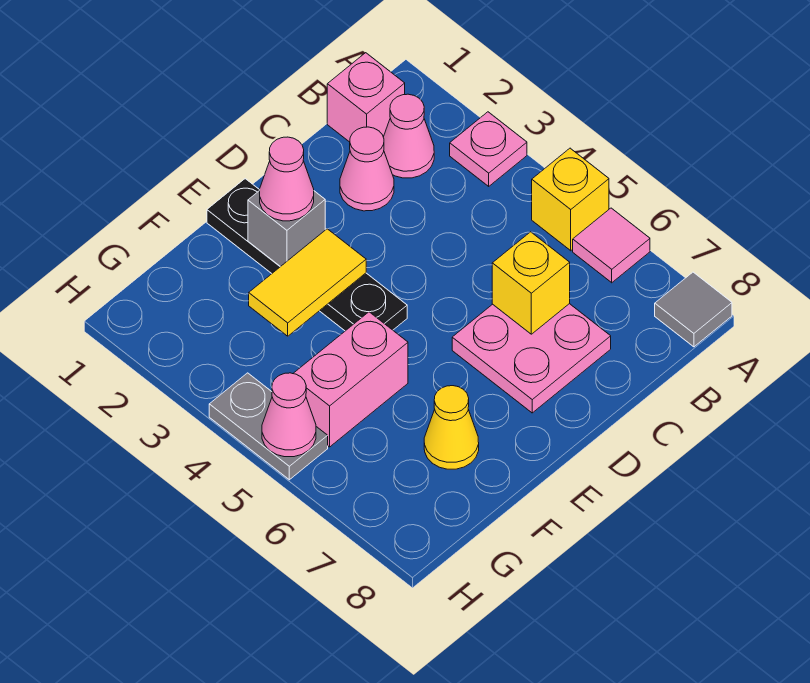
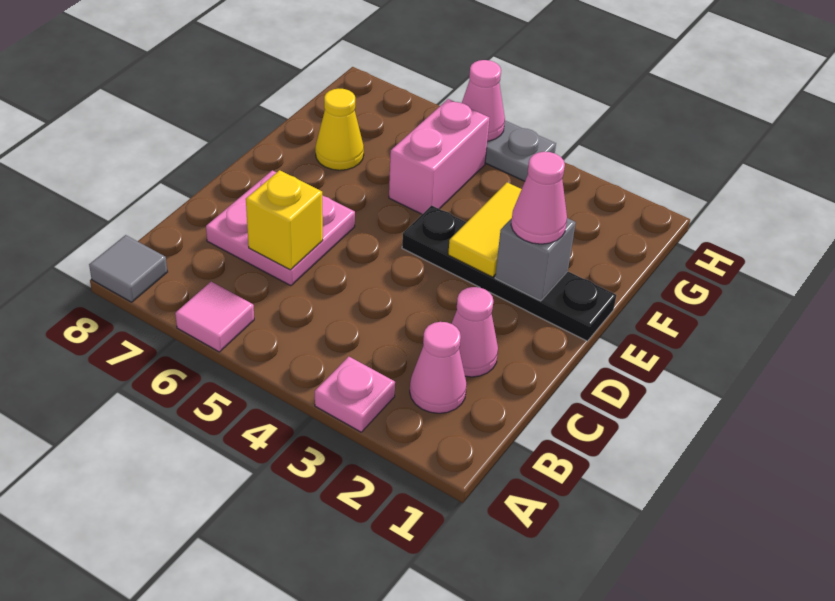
yellow brick A5 level 1 -> none
pink brick B1 level 1 -> none

